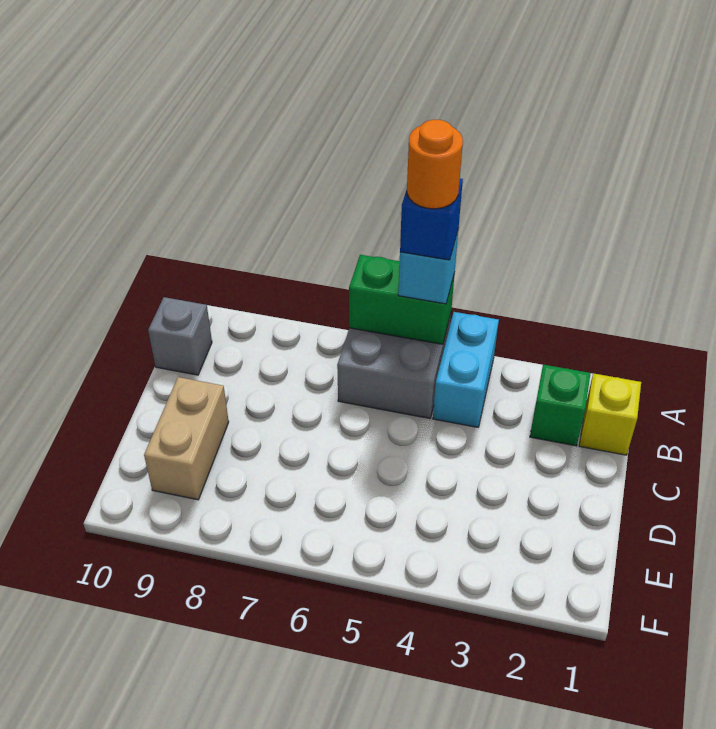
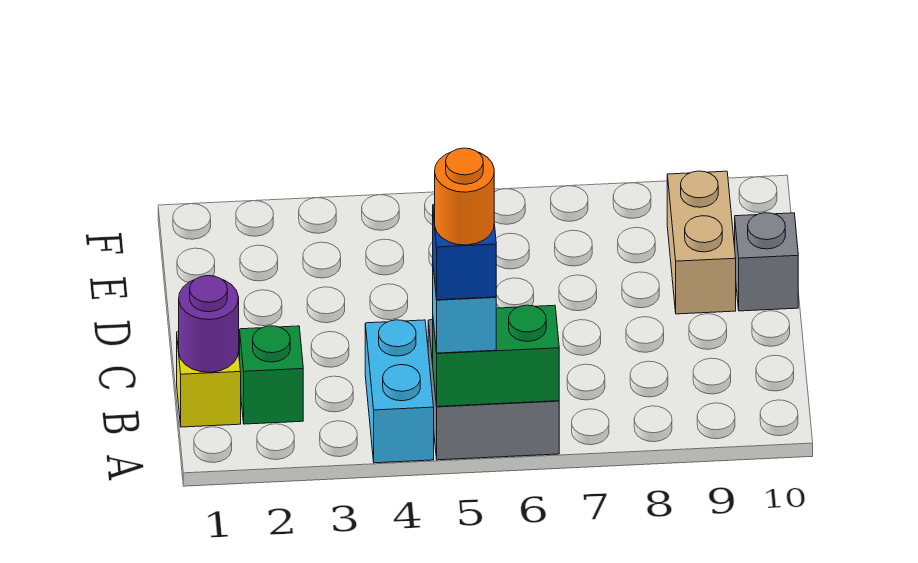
none -> purple round brick B1 level 2
grey brick B10 level 1 -> grey brick D10 level 1

